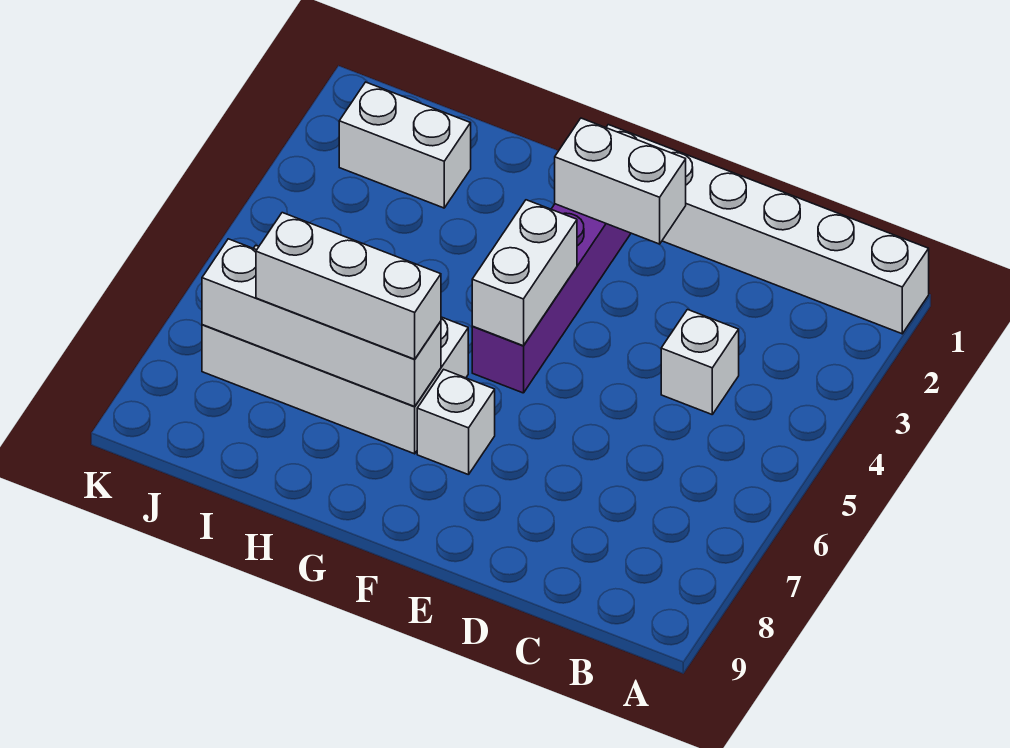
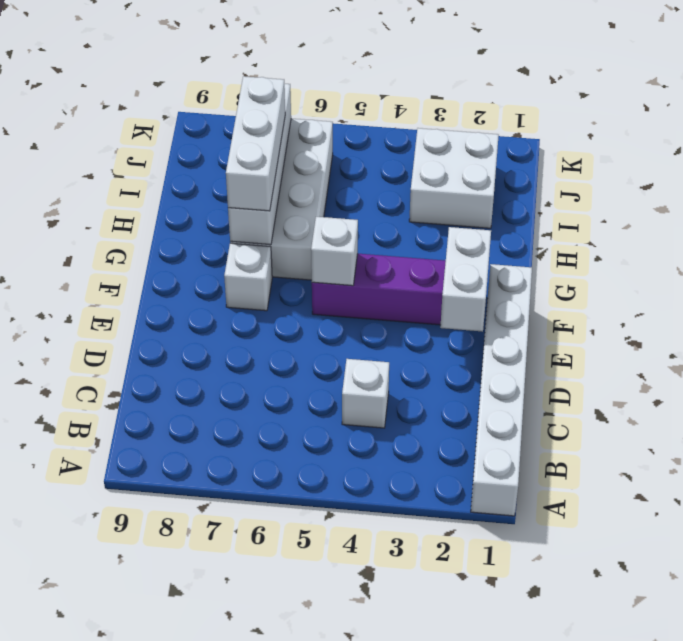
white brick F4:F5 level 2 -> white brick F5 level 2
white brick I2:J2 level 1 -> white brick I2:J3 level 1

